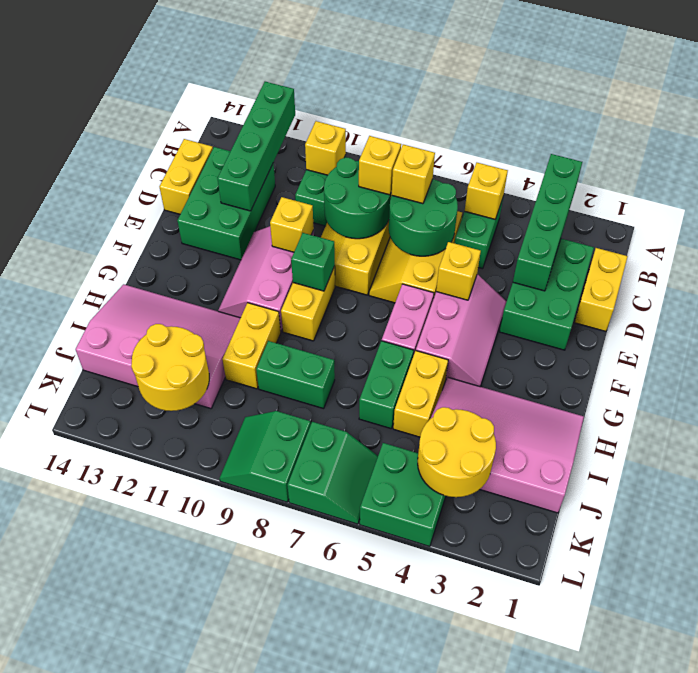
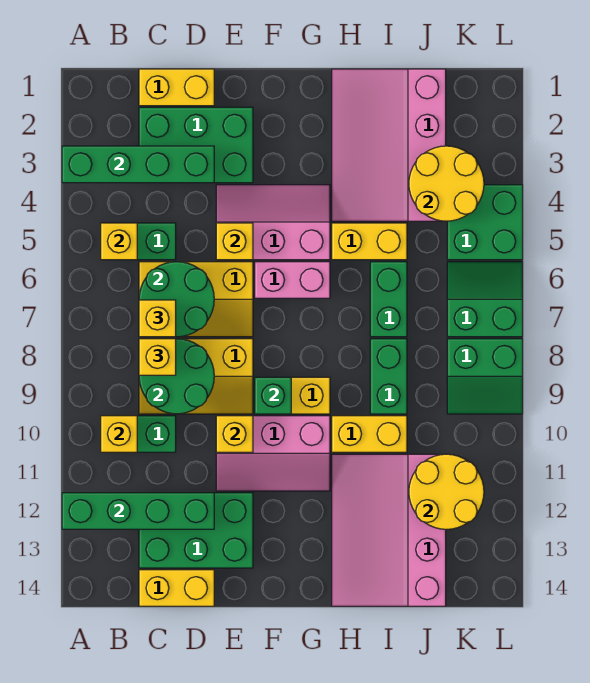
green brick H6:I6 level 1 -> green brick I6:I7 level 1

